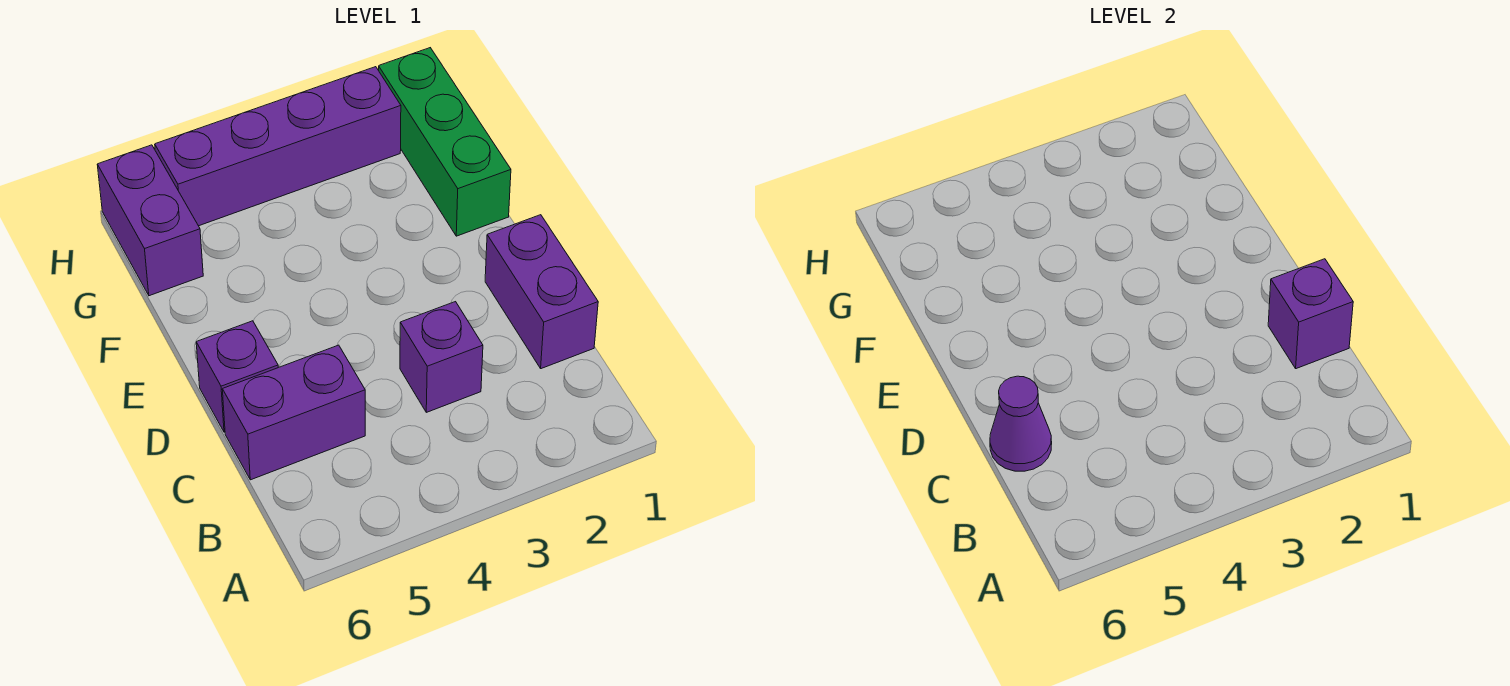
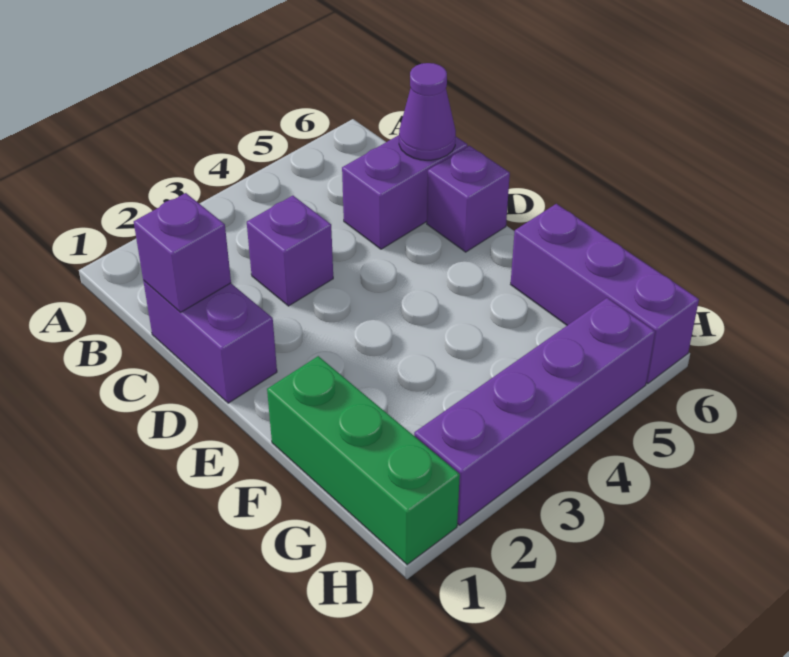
purple brick G6:H6 level 1 -> purple brick F6:H6 level 1

